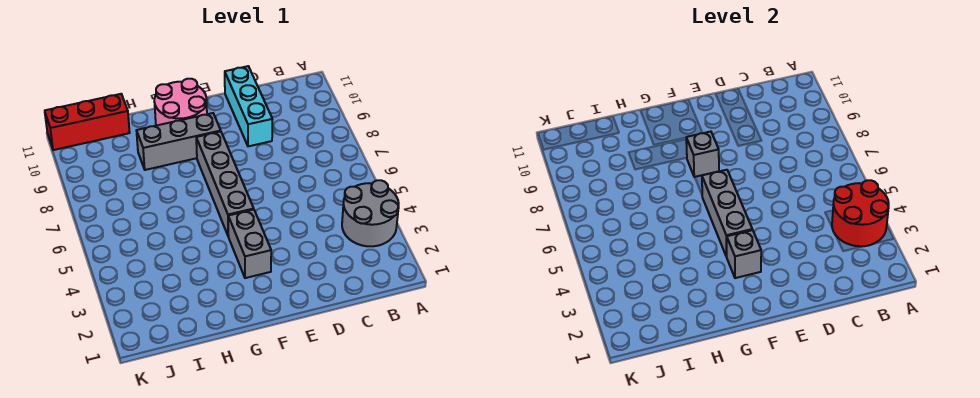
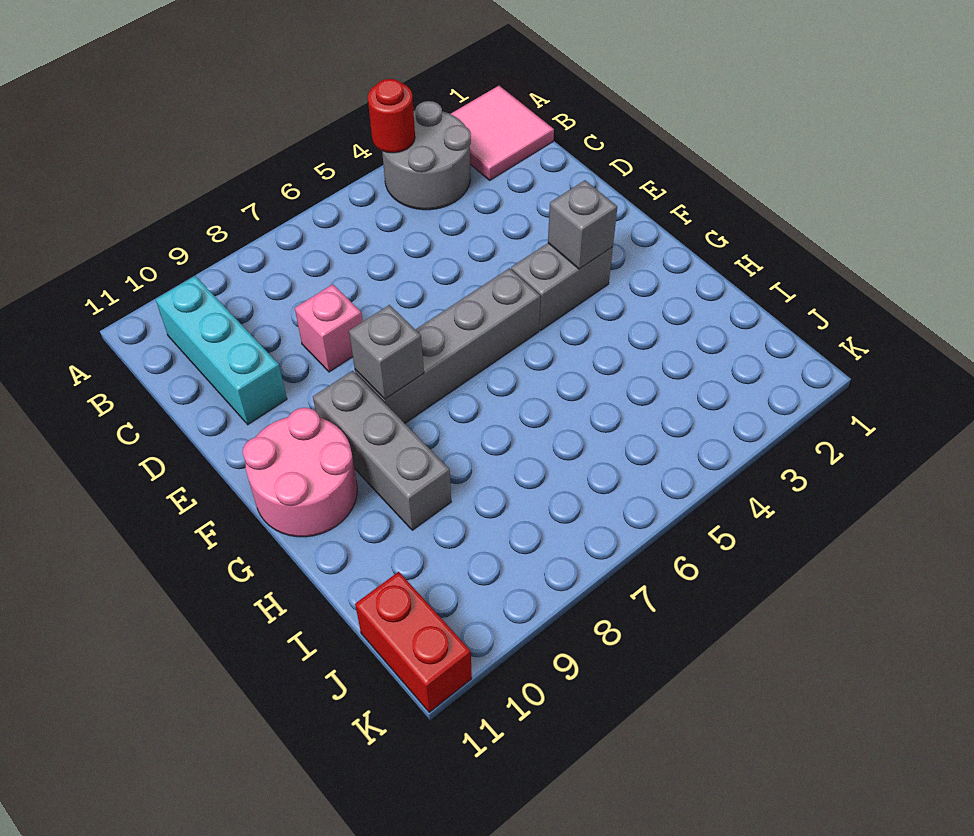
none -> pink tile A1:B2 level 1
red round brick A3:B4 level 2 -> red round brick A4 level 2
none -> pink brick D8 level 1
cyan brick D9:D11 level 1 -> cyan brick B10:D10 level 1
grey brick F4:F6 level 2 -> none
red brick I11:K11 level 1 -> red brick J11:K11 level 1

